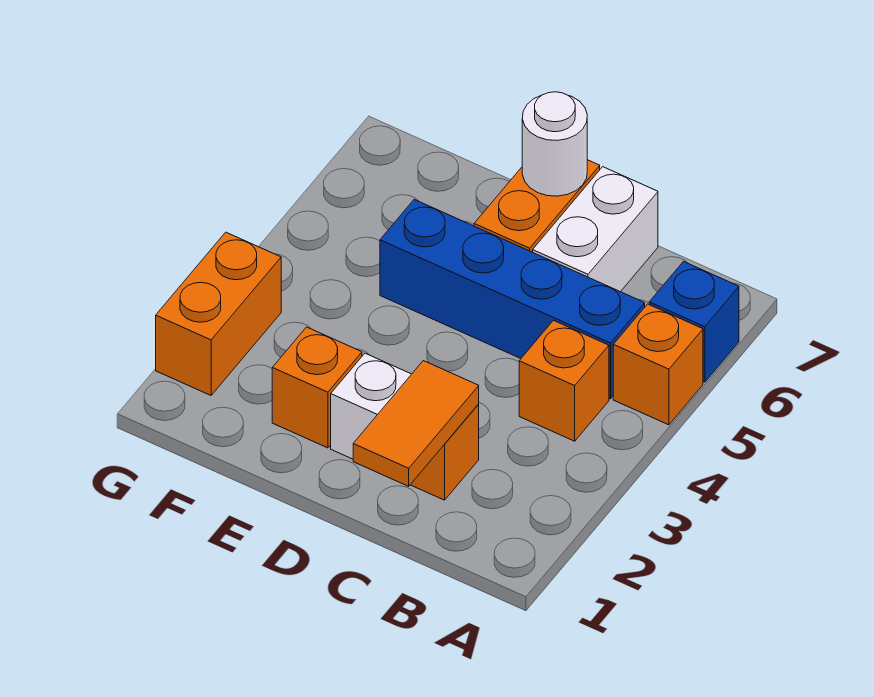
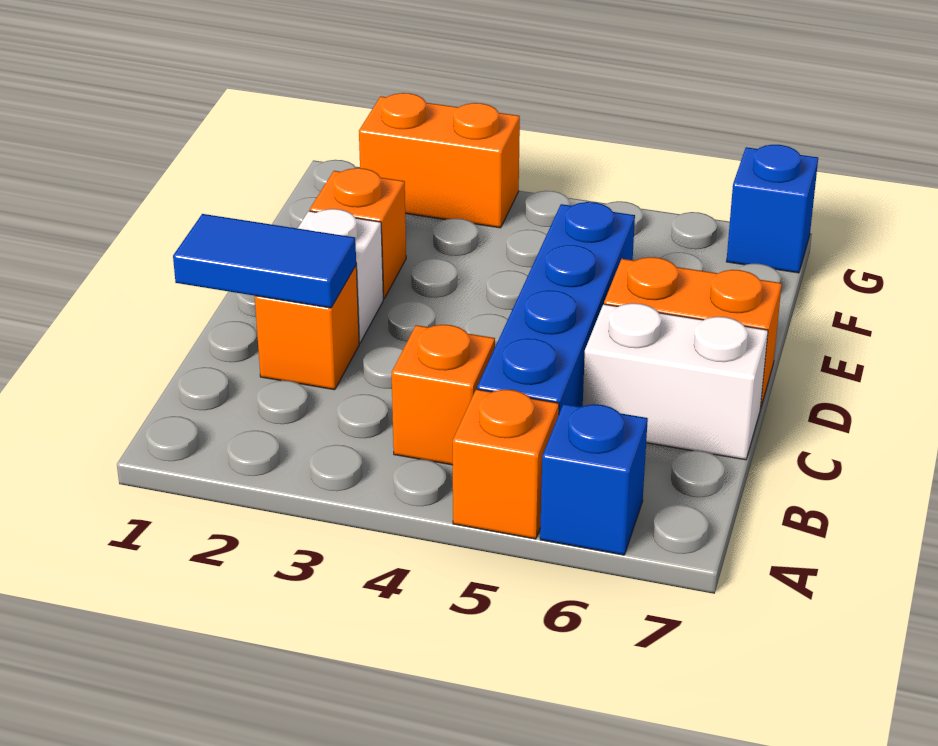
orange tile C1:C2 level 2 -> blue tile C1:C2 level 2
white round brick D7 level 2 -> none
none -> blue brick G7 level 1

